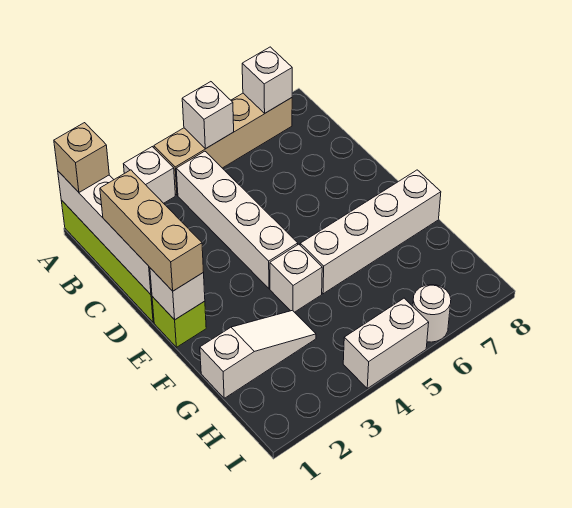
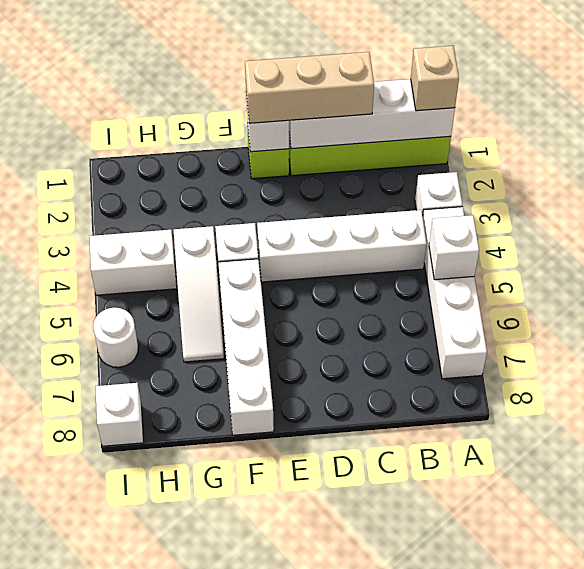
tan brick A4:A7 level 1 -> white brick A4:A7 level 1
white brick A7 level 2 -> white brick I8 level 1
white slope G1:G3 level 1 top 1 -> white slope G4:G6 level 1 top 4
white brick I4:I5 level 1 -> white brick H4:I4 level 1

